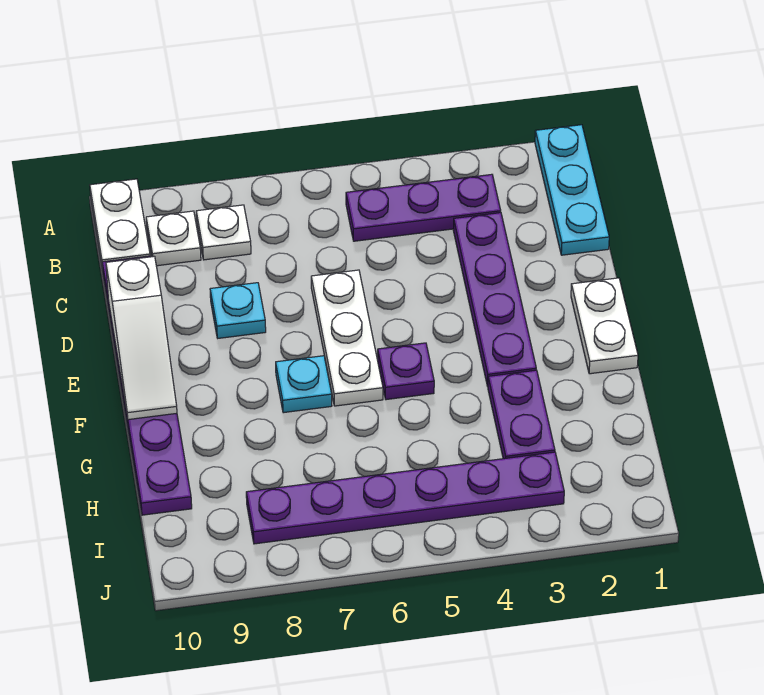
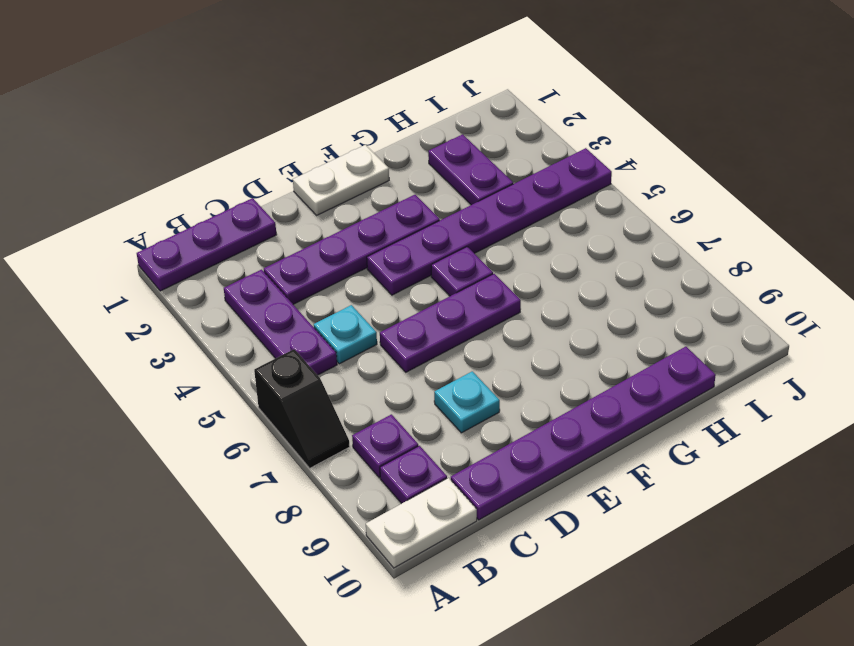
cyan plate A1:C1 level 1 -> purple plate A1:C1 level 1
none -> black slope A6:A7 level 1 top 6
white plate B8 level 1 -> purple plate B8 level 1
white plate B9 level 1 -> purple plate B9 level 1
white plate D6:F6 level 1 -> purple plate D6:F6 level 1
white slope D10:F10 level 2 top D -> none
cyan plate F7 level 1 -> cyan plate C5 level 1
purple plate G3:H3 level 1 -> purple plate H2:H3 level 1
purple plate I3:I8 level 1 -> purple plate E4:J4 level 1

